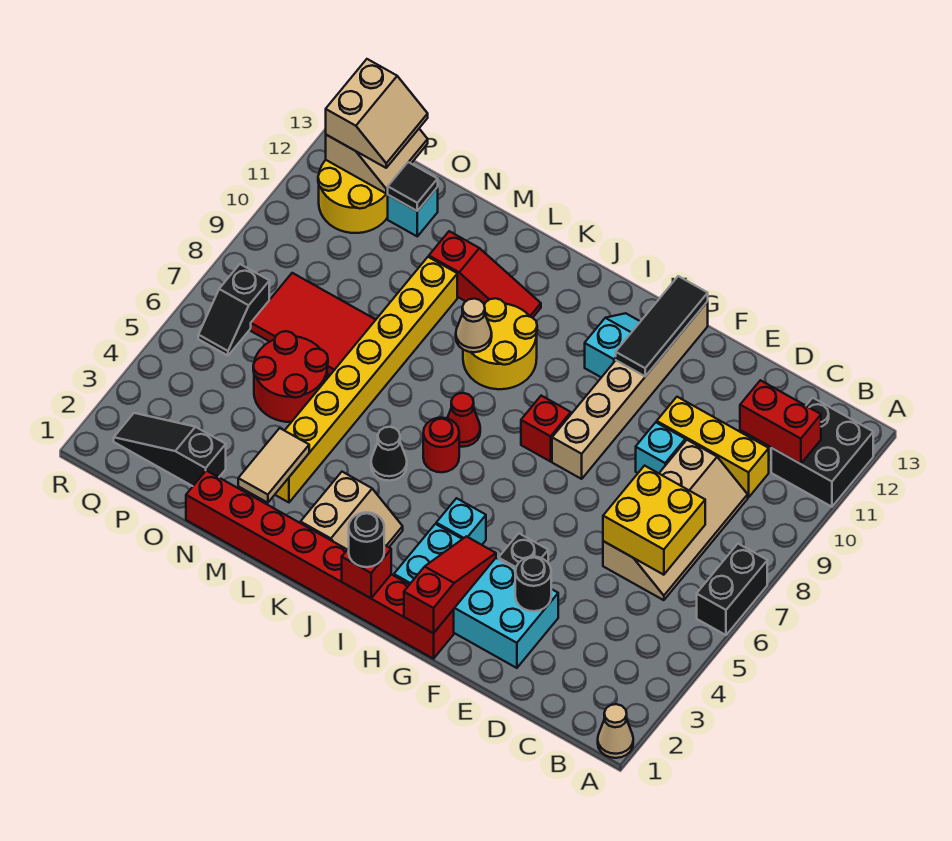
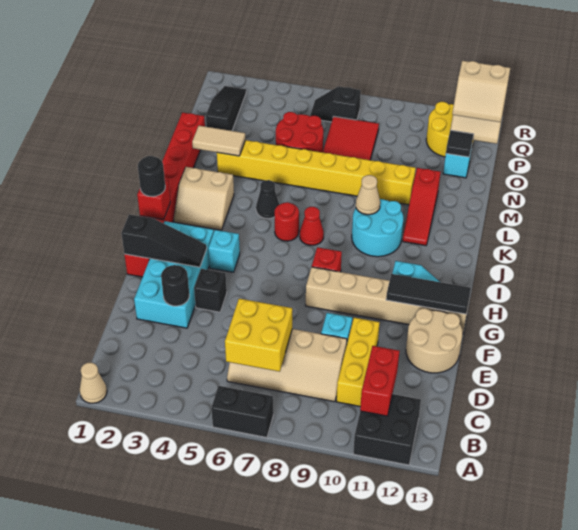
none -> tan round brick E12:F13 level 1
red slope G1:G3 level 2 top 1 -> black slope G1:G3 level 2 top 1
yellow round brick J9:K10 level 1 -> cyan round brick J9:K10 level 1

